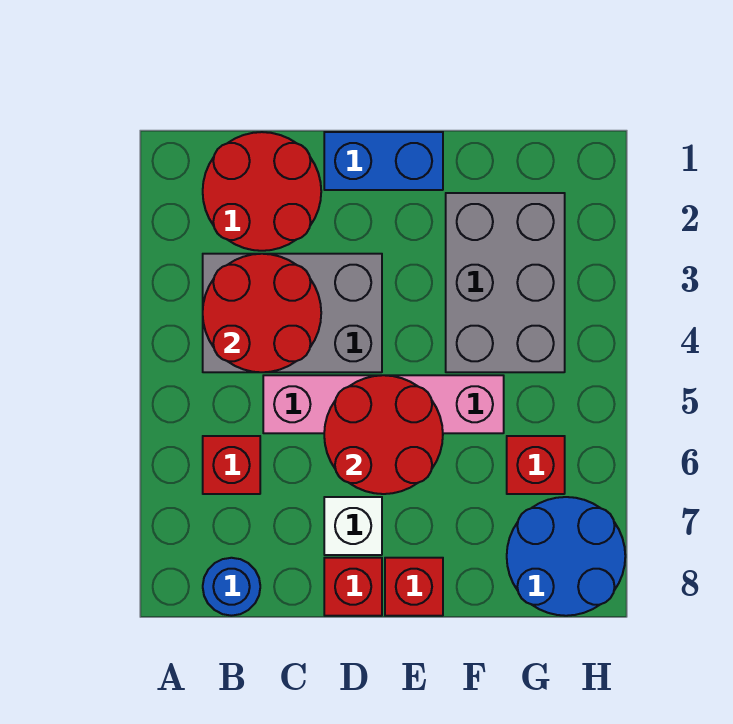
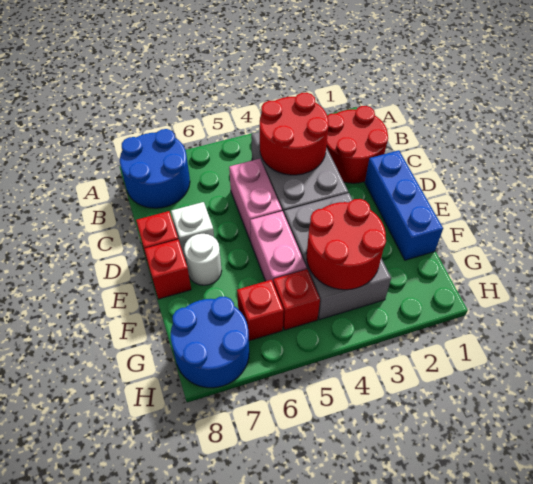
red brick B6 level 1 -> red brick G5 level 1
blue round brick B8 level 1 -> blue round brick A7:B8 level 1
blue brick D1:E1 level 1 -> blue brick D1:F1 level 1
red round brick D5:E6 level 2 -> red round brick F3:G4 level 2
none -> white round brick E7 level 1
grey brick F2:G4 level 1 -> grey brick E3:G4 level 1

